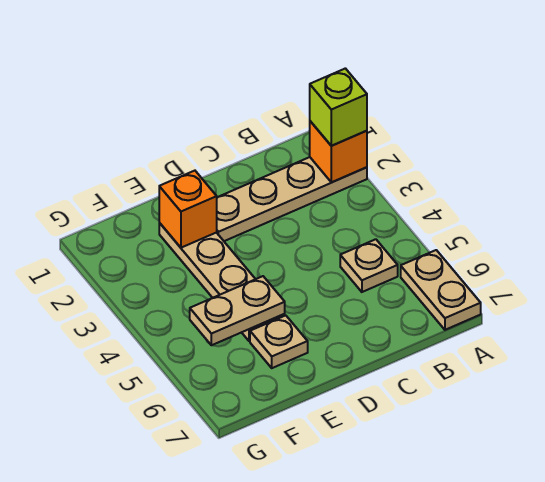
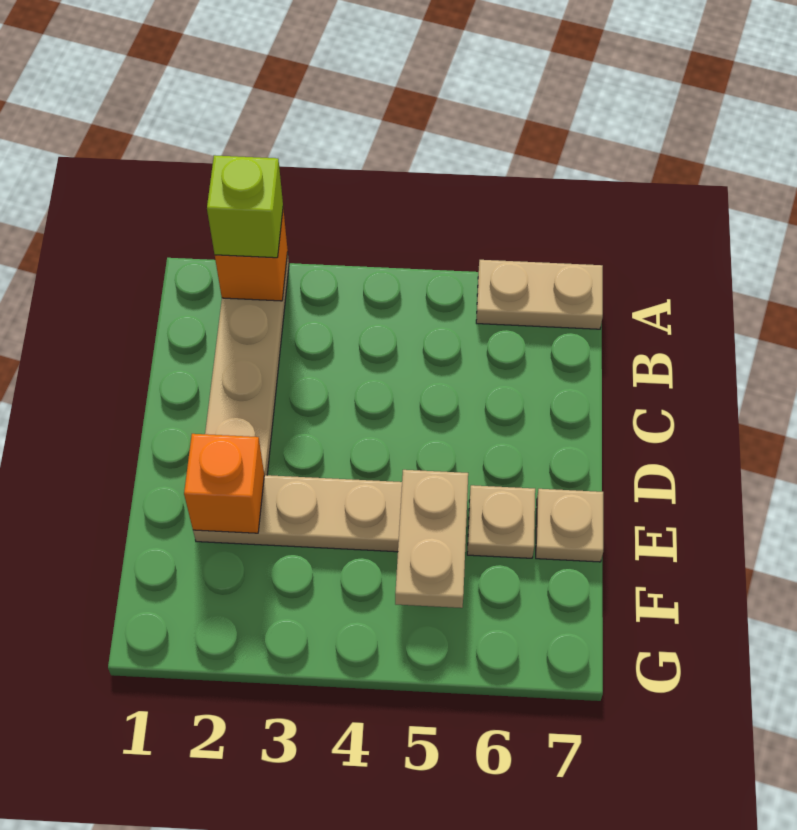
tan plate B5 level 1 -> tan plate E7 level 1

